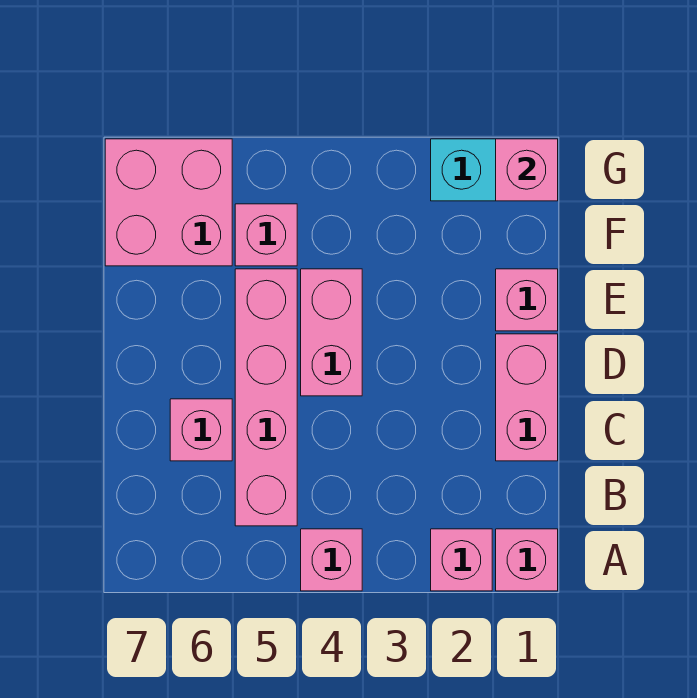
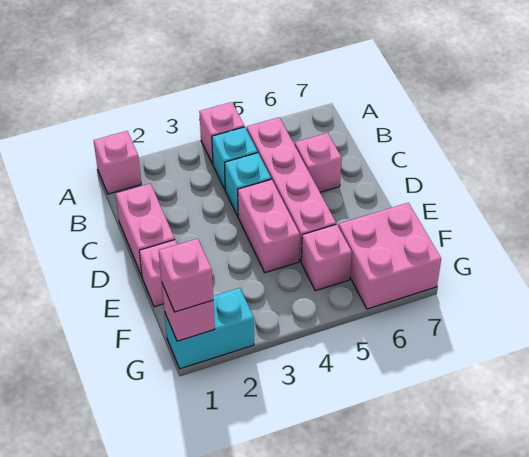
pink brick A2 level 1 -> pink brick G1 level 3
none -> cyan brick B4 level 1
none -> cyan brick C4 level 1

